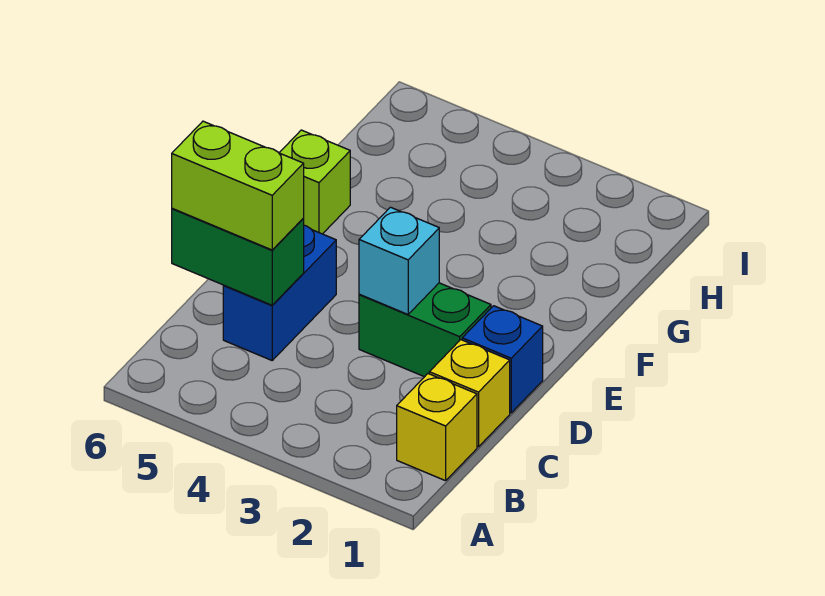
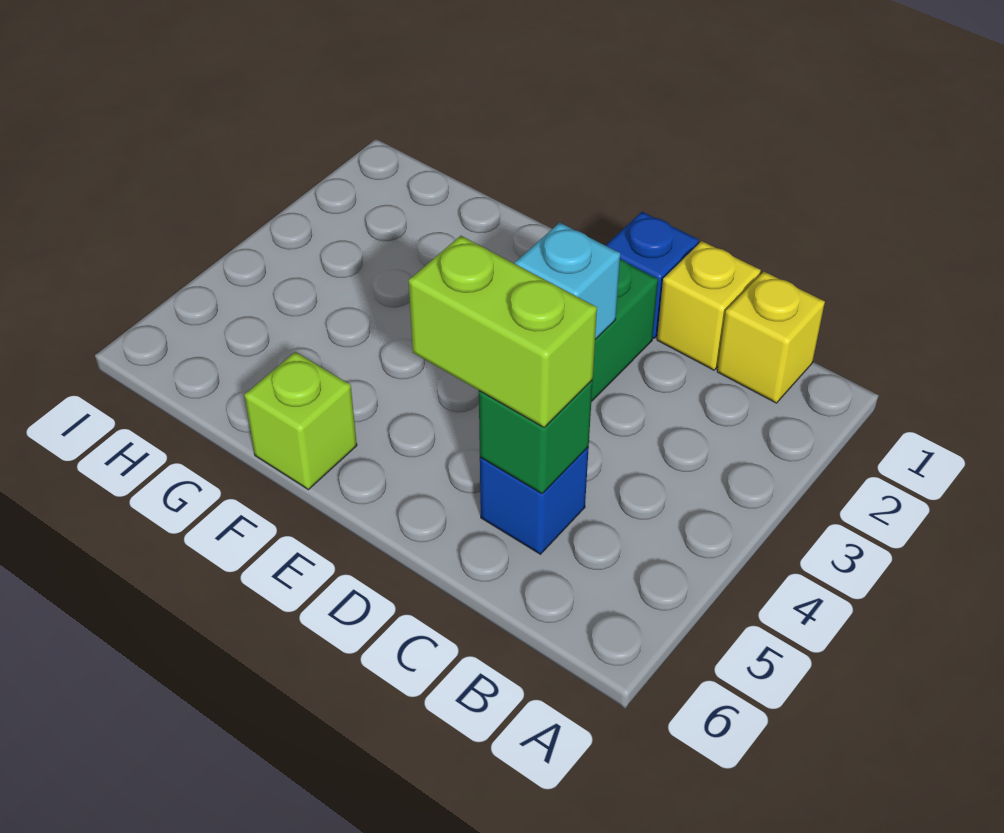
blue brick C5:D5 level 1 -> blue brick C5 level 1
green brick C5:C6 level 2 -> green brick C5 level 2
lime brick C5:C6 level 3 -> lime brick C5:D5 level 3

